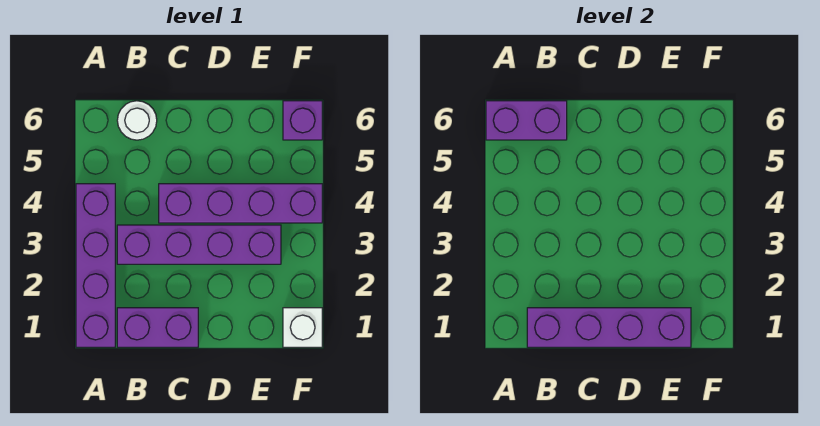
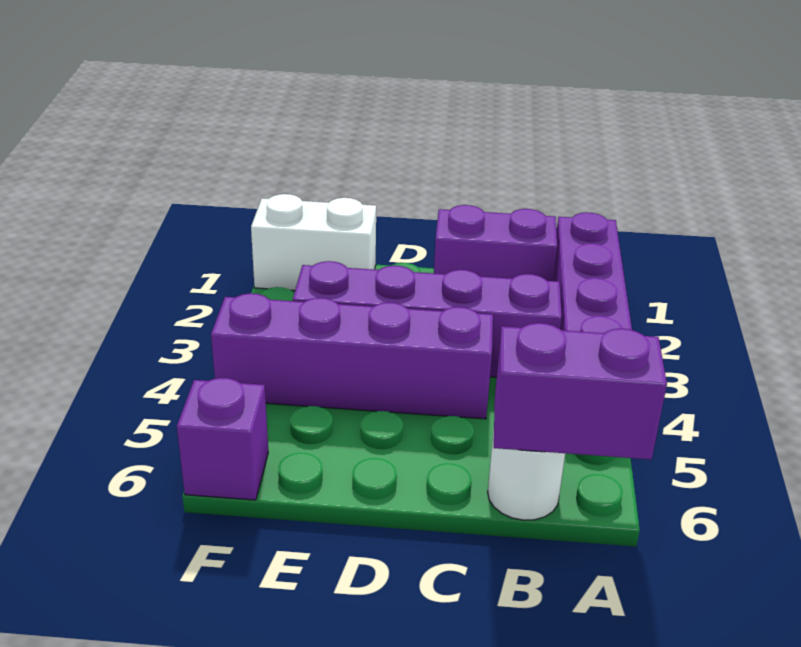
purple brick B1:E1 level 2 -> none
white brick F1 level 1 -> white brick E1:F1 level 1

